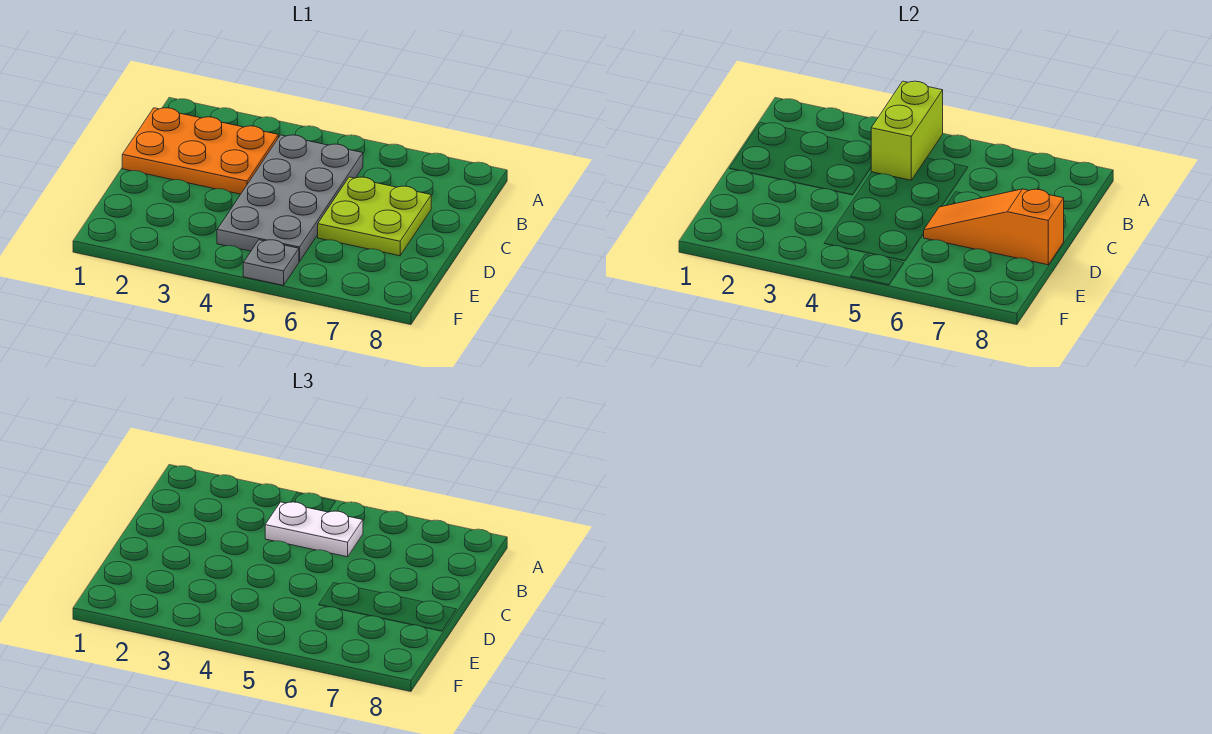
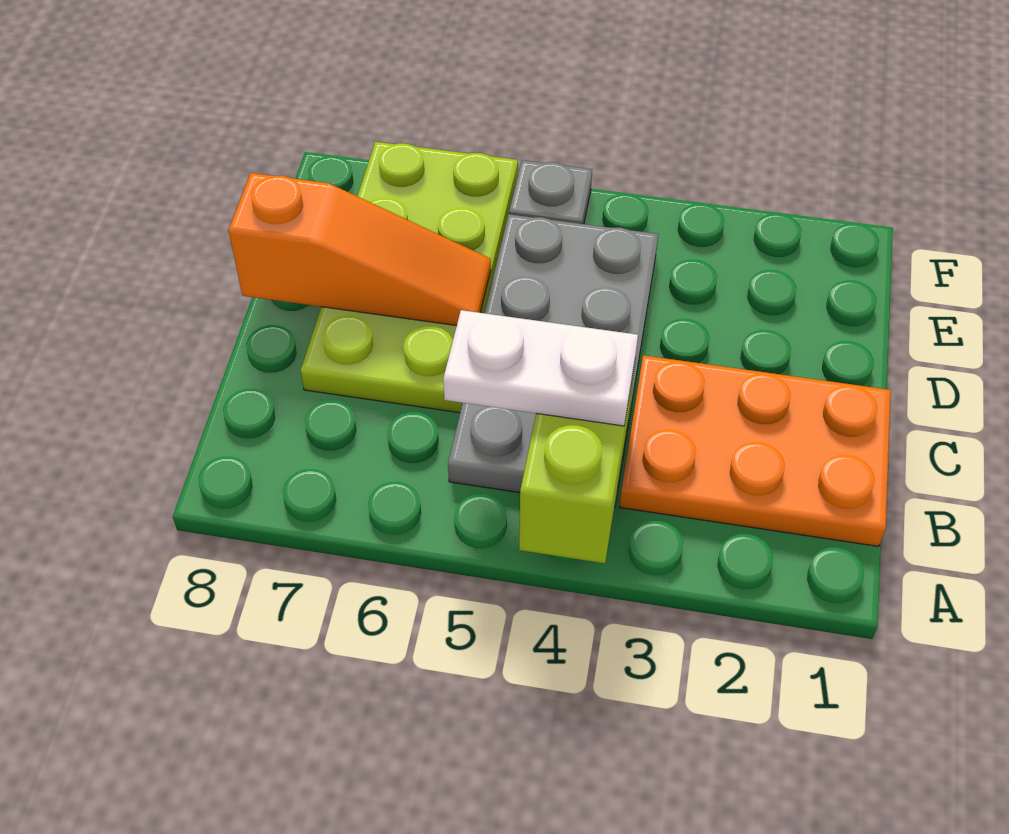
lime plate C6:D7 level 1 -> lime plate C6:F7 level 1

